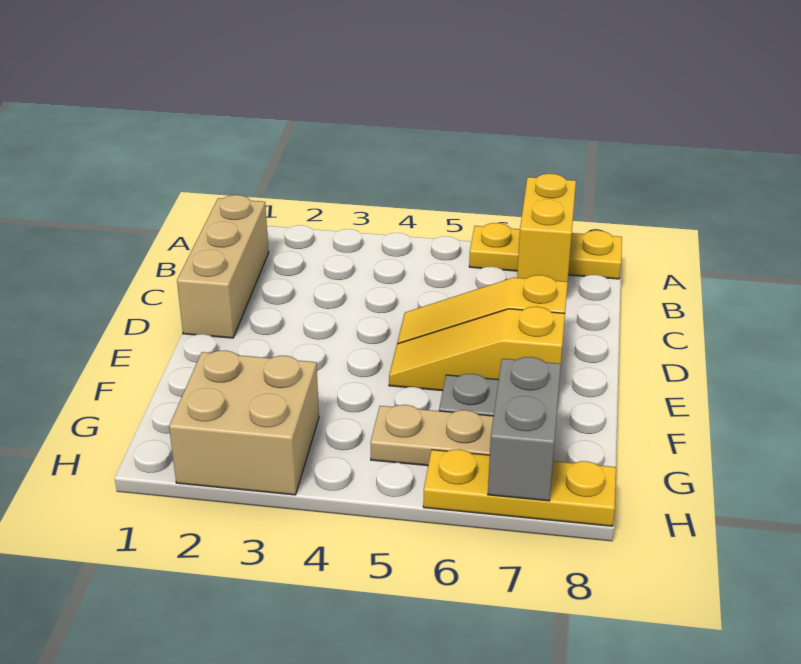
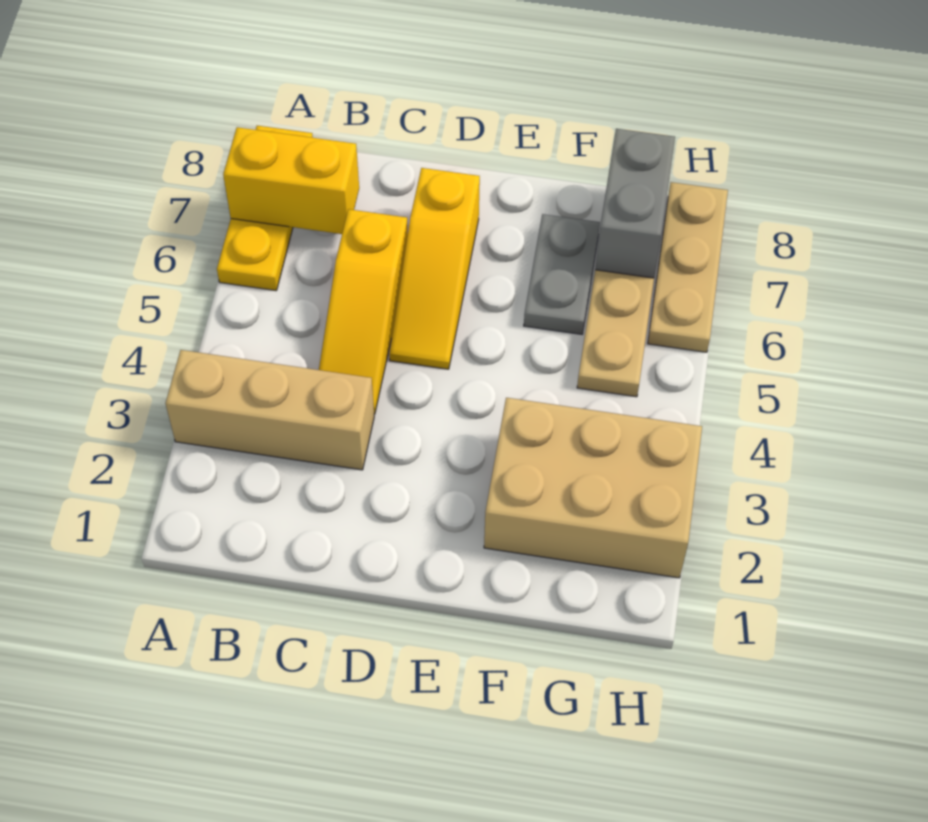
tan brick B1:D1 level 1 -> tan brick A3:C3 level 1
yellow slope E5:E7 level 1 top 7 -> yellow slope C4:C6 level 1 top 6
tan brick G2:H3 level 1 -> tan brick F2:H3 level 1
grey brick G7:H7 level 2 -> grey brick G7:G8 level 2
yellow plate H6:H8 level 1 -> tan plate H6:H8 level 1

